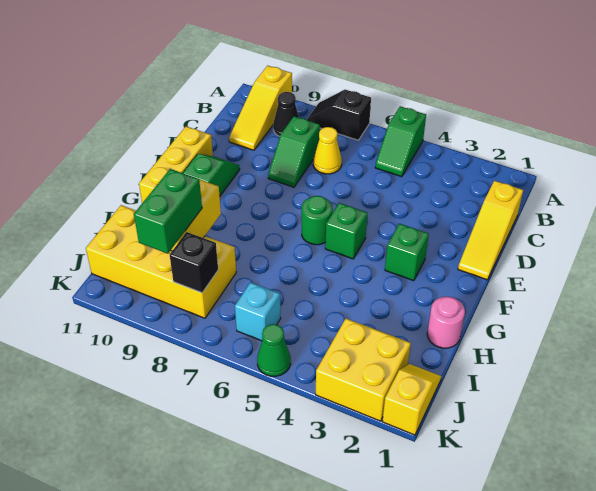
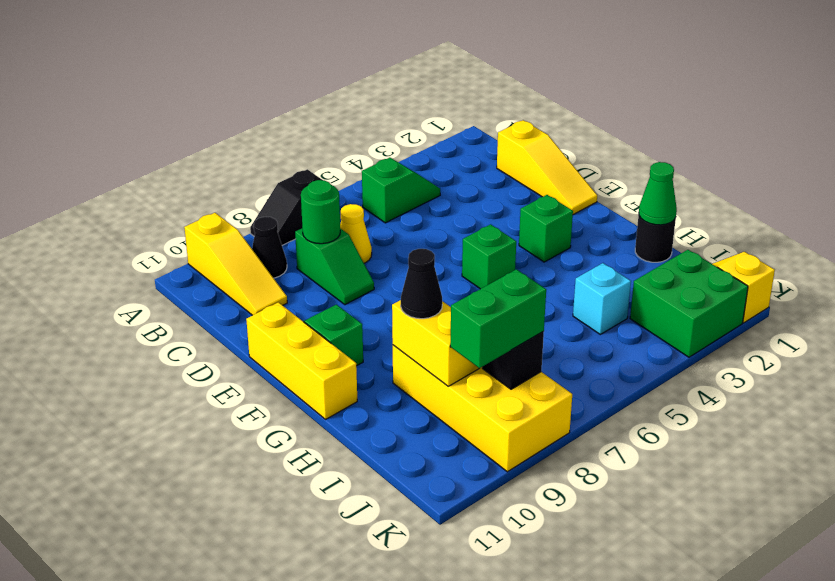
green slope A5:B5 level 1 top A -> green slope B4:B5 level 1 top 5
green round brick F6 level 1 -> green round brick C8 level 2
pink round brick H1 level 1 -> black round brick H1 level 1
none -> black cone H9 level 3
yellow brick I8:J11 level 1 -> yellow brick H8:K9 level 1
green brick I9:J9 level 3 -> green brick J8:J9 level 3
yellow brick J2:K3 level 1 -> green brick J2:K3 level 1
cyan brick J6 level 1 -> cyan brick I4 level 1
green cone K5 level 1 -> green cone H1 level 2

